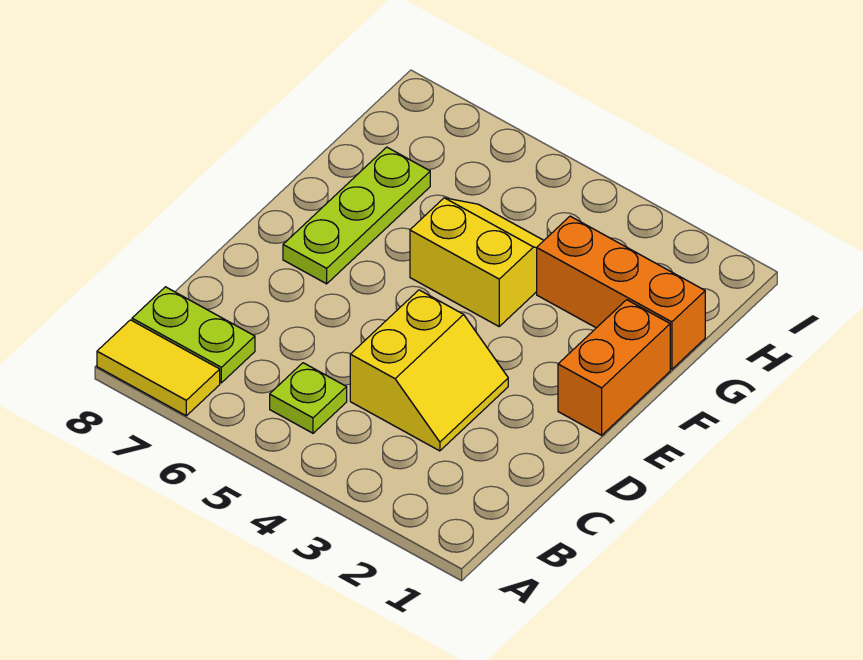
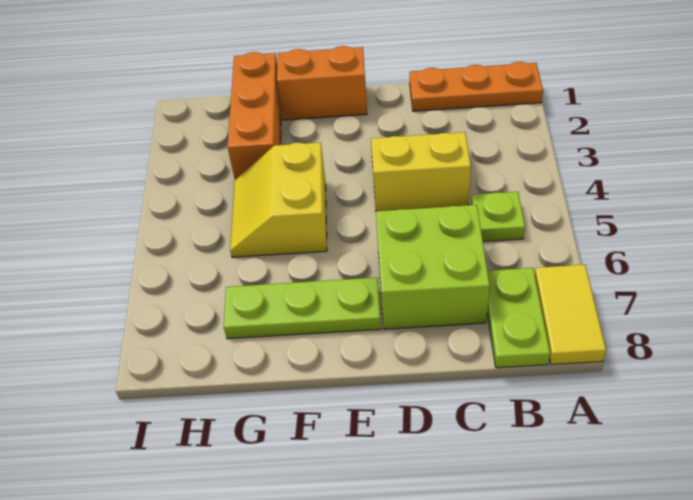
none -> orange plate A1:C1 level 1
none -> lime brick C6:D7 level 1

